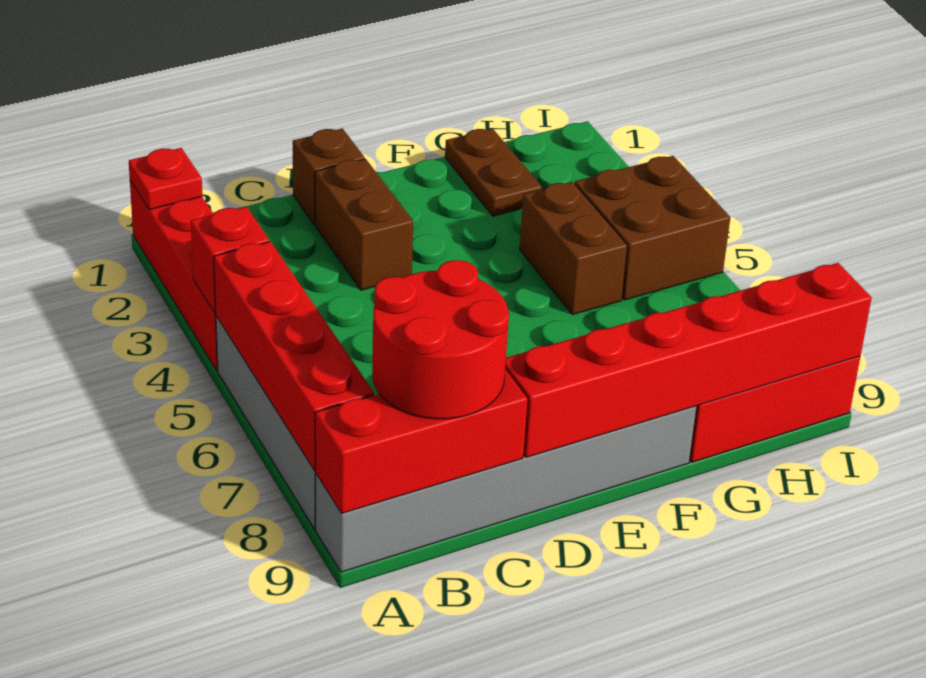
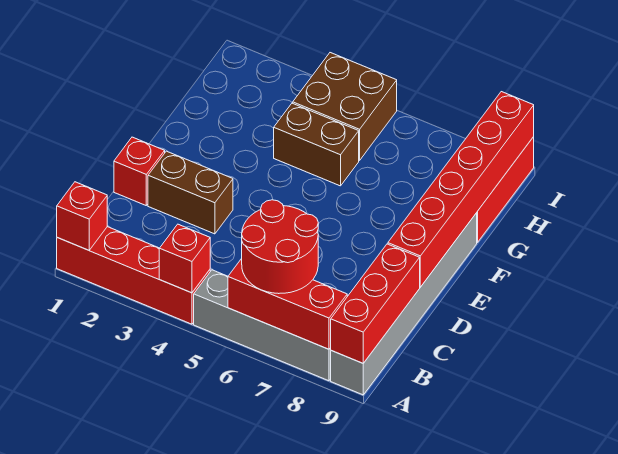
red plate A1 level 2 -> red brick A1 level 2
red brick A5:A8 level 2 -> red brick A6:A8 level 2
red round brick B8:C9 level 3 -> red round brick A6:B7 level 3
brown brick D1 level 1 -> red brick D1 level 1
brown plate G1:G2 level 1 -> none

